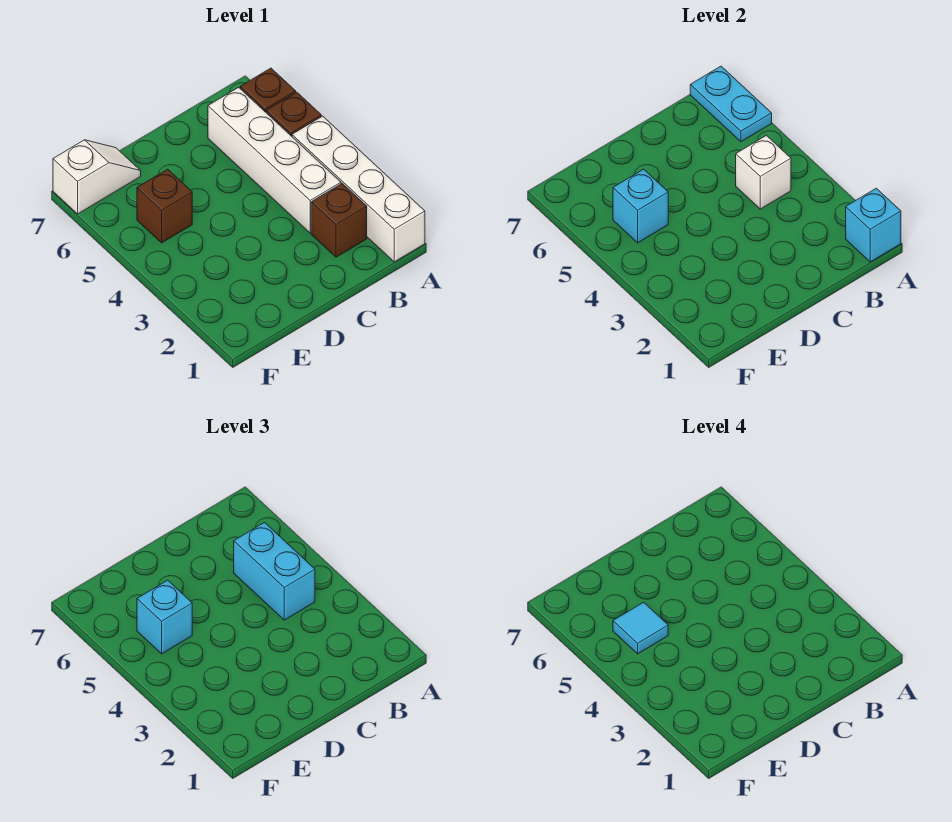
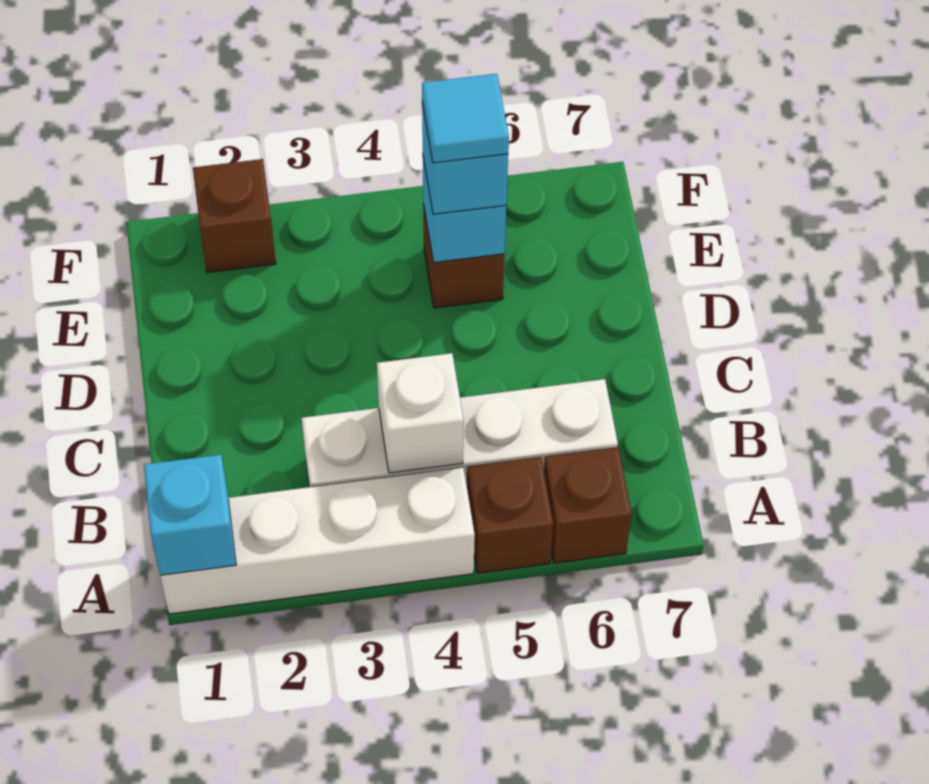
cyan plate A6:A7 level 2 -> none
brown brick B2 level 1 -> brown brick F2 level 1
cyan brick B4:B5 level 3 -> none
white slope E7:F7 level 1 top F -> none

